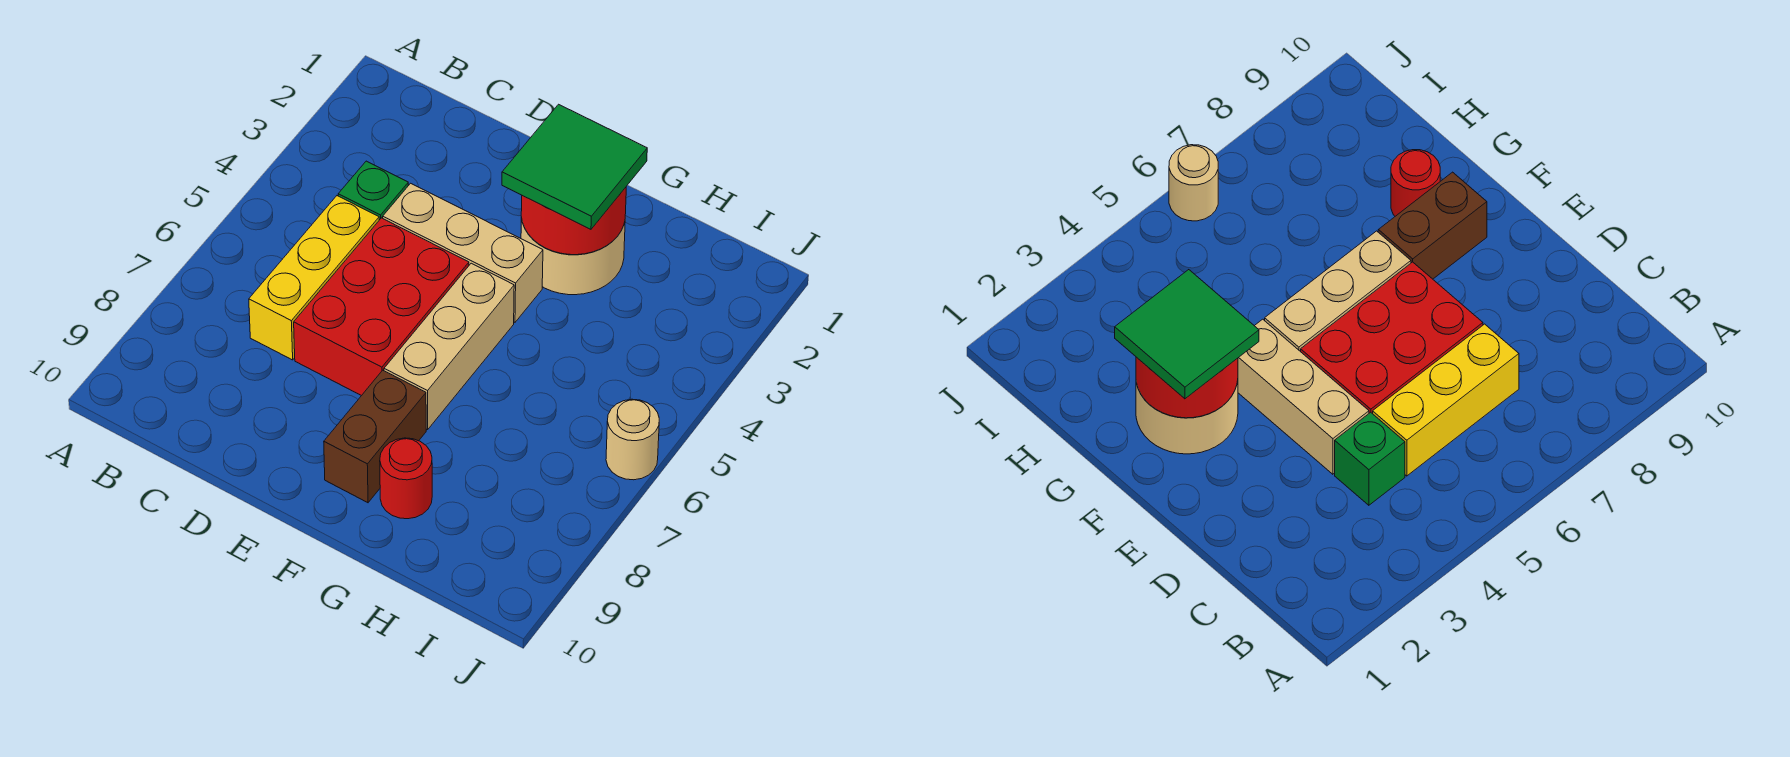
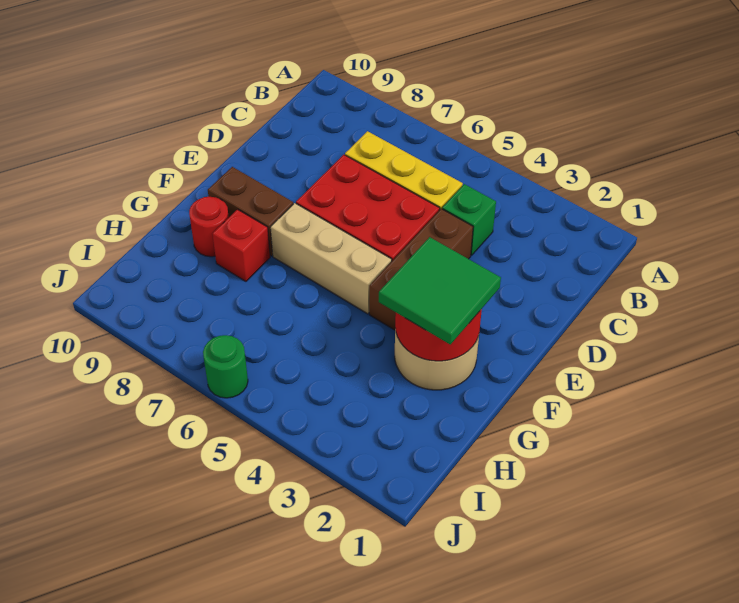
tan brick D4:F4 level 1 -> brown brick D4:F4 level 1
none -> red brick G8 level 1
tan round brick J6 level 1 -> green round brick J6 level 1

